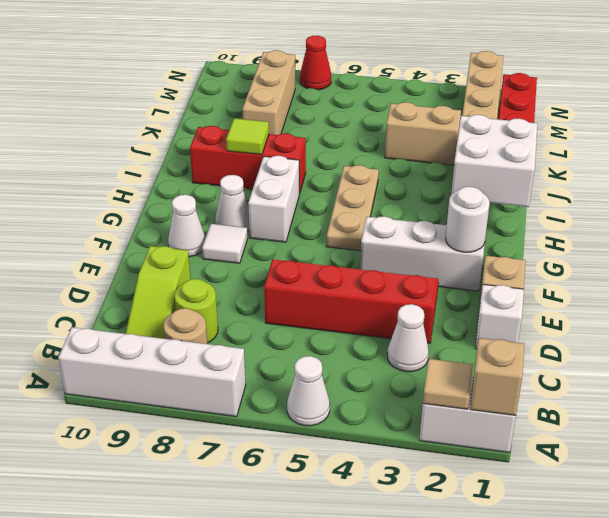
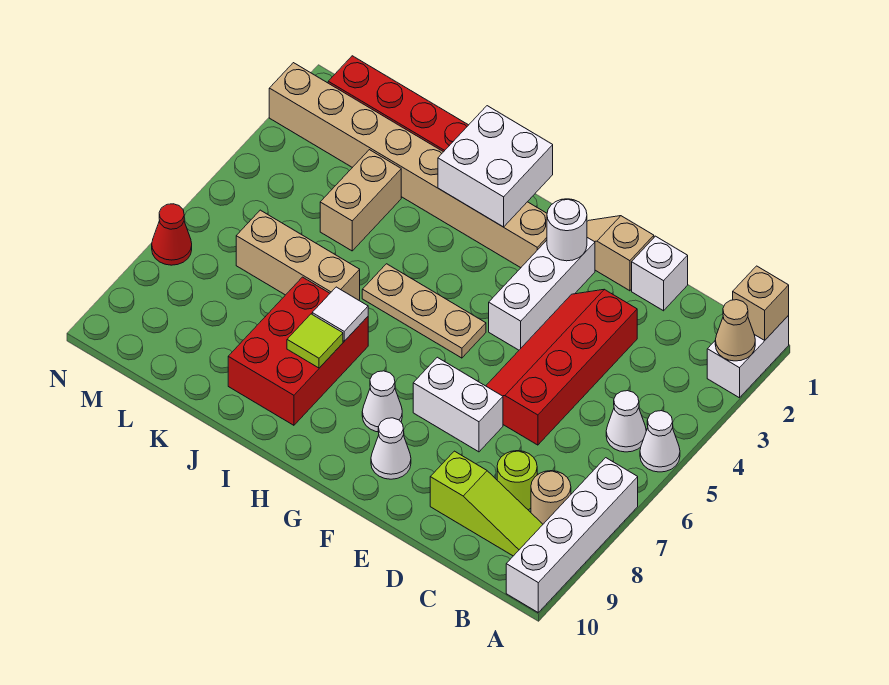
tan tile A2 level 2 -> tan cone A2 level 2
white cone C3 level 1 -> white cone B5 level 1
white tile F8 level 1 -> white tile I7 level 2
white brick G7:H7 level 1 -> white brick E7:F7 level 1
red brick I7:I9 level 1 -> red brick I7:J9 level 1
tan brick K8:M8 level 1 -> tan brick J6:L6 level 1

